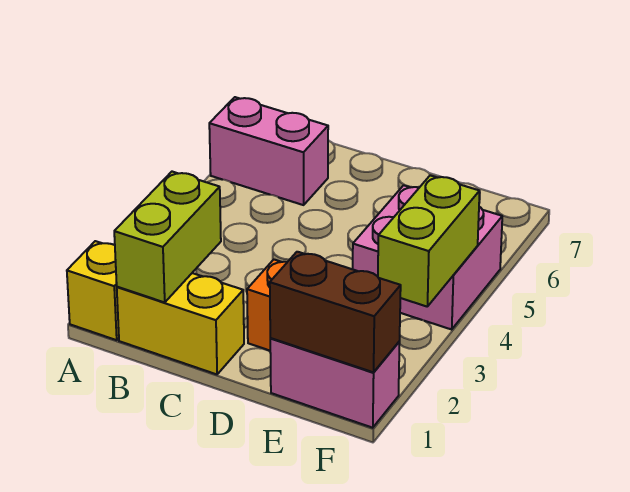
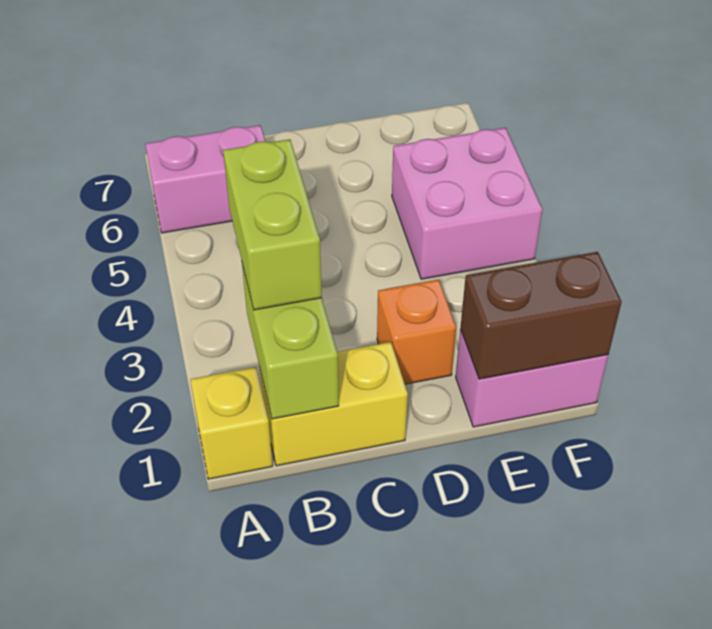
lime brick F3:F4 level 2 -> lime brick B2:B3 level 3

